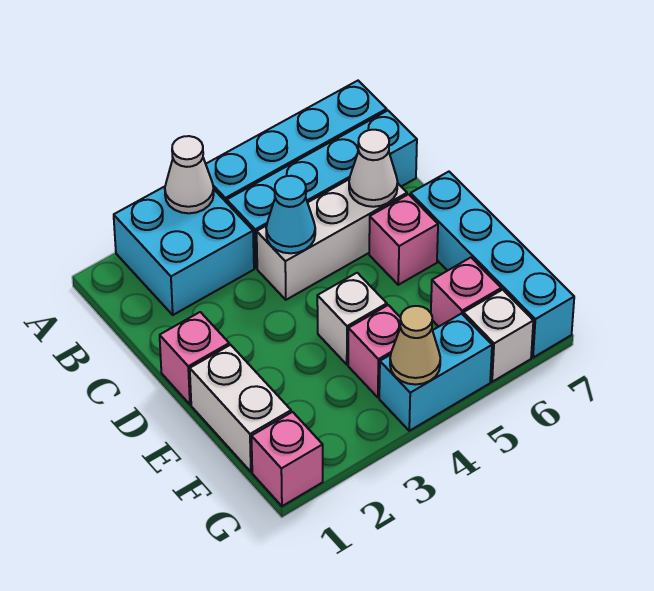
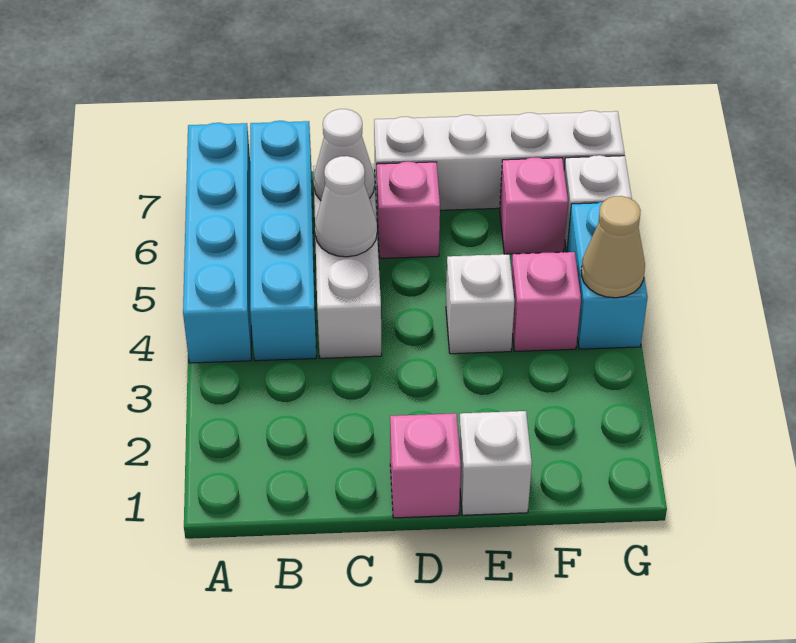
cyan brick A2:B3 level 1 -> none
white cone A3 level 2 -> white cone C5 level 2
cyan cone C4 level 2 -> none
cyan brick D7:G7 level 1 -> white brick D7:G7 level 1
white brick E1:F1 level 1 -> white brick E1 level 1
pink brick G1 level 1 -> none

